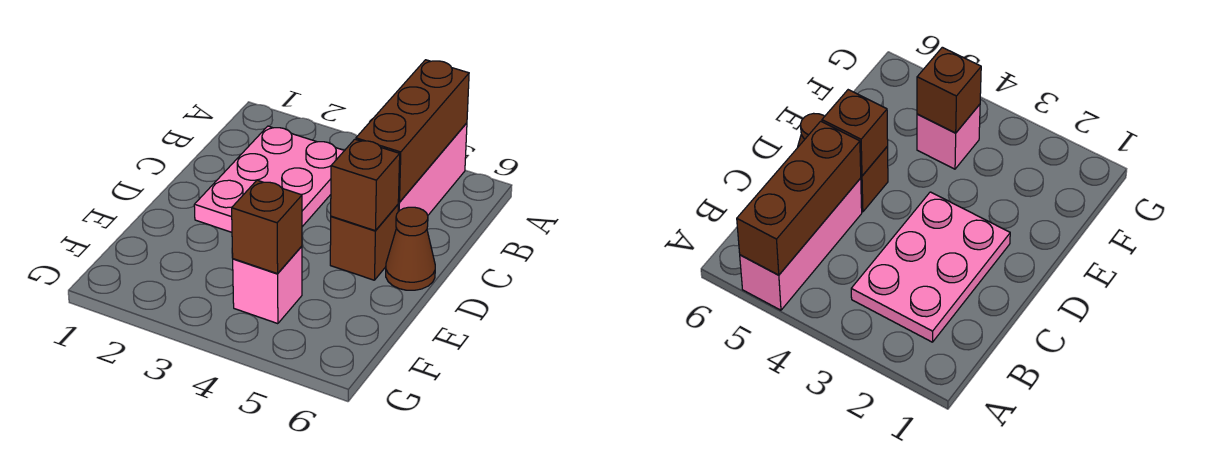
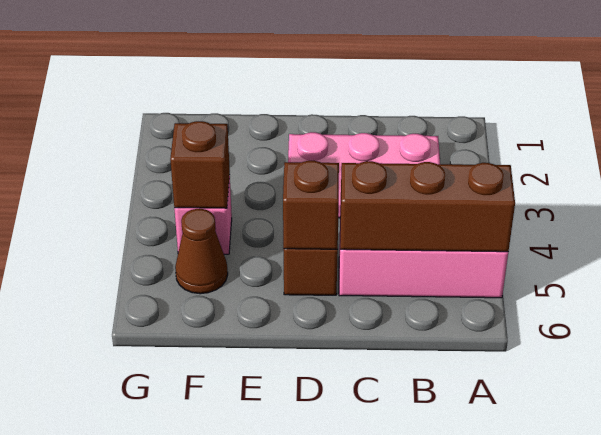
brown cone D6 level 1 -> brown cone F5 level 1

